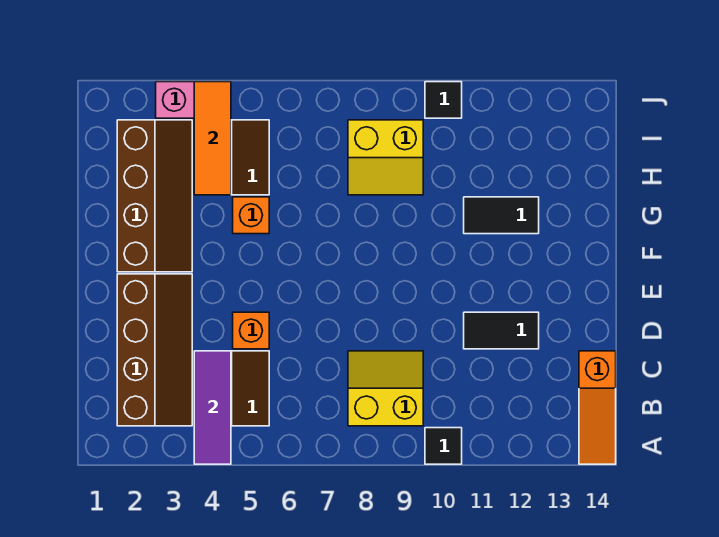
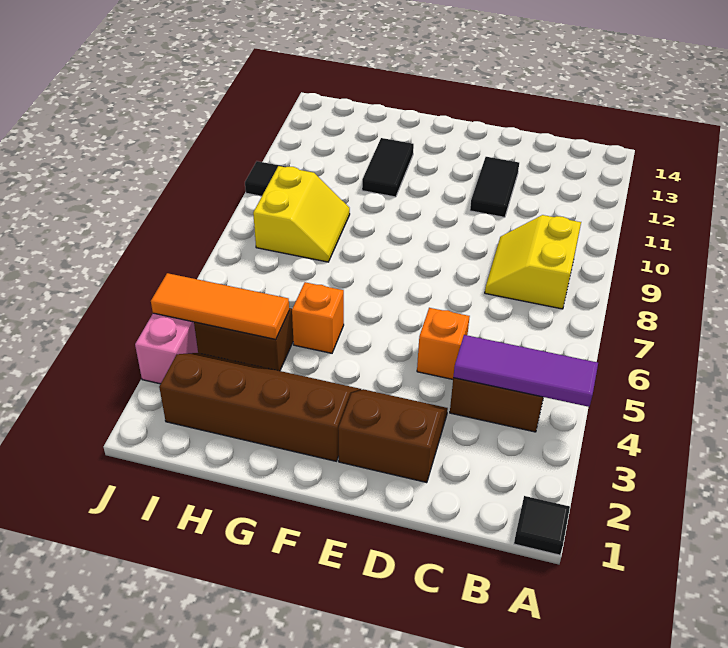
black tile A10 level 1 -> black tile A1 level 1
orange slope A14:C14 level 1 top C -> none
brown slope B2:E3 level 1 top 2 -> brown slope D2:E3 level 1 top 2

